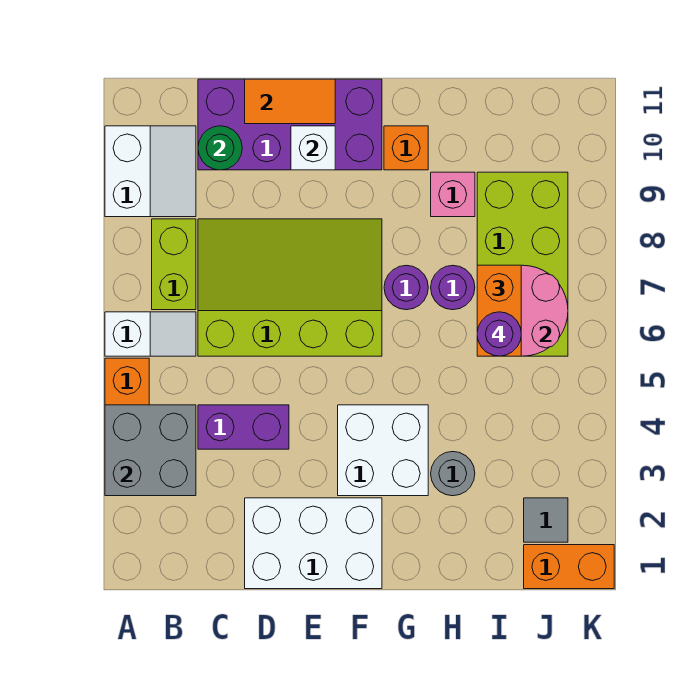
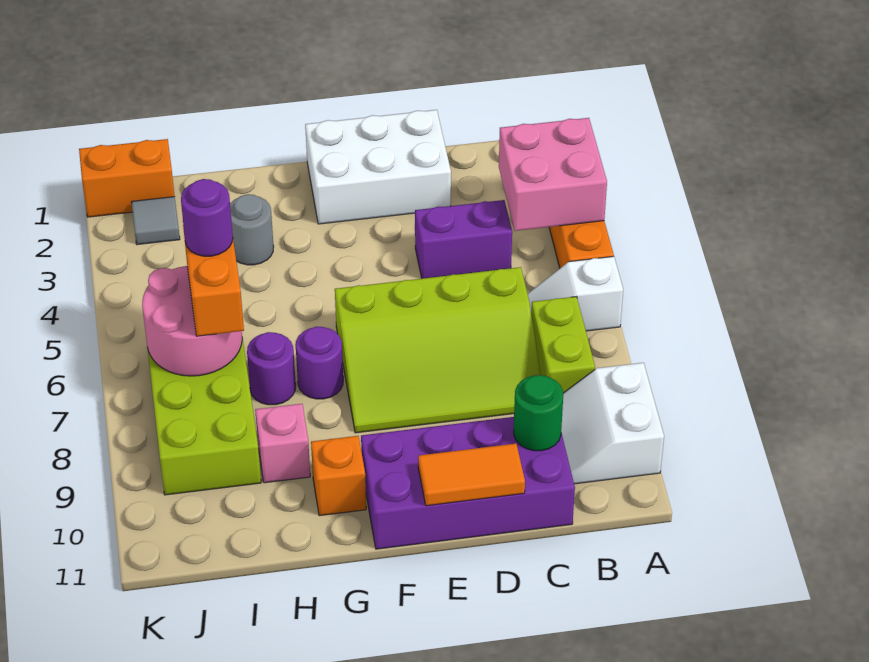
grey brick A3:B4 level 2 -> pink brick A3:B4 level 2
white brick E10 level 2 -> none
white brick F3:G4 level 1 -> none

